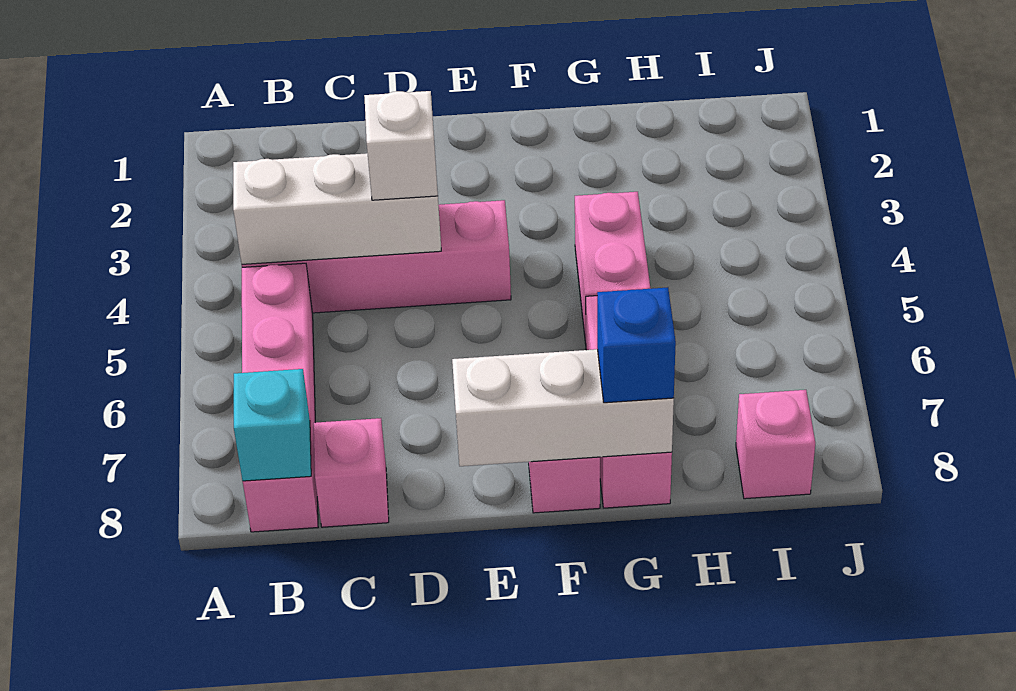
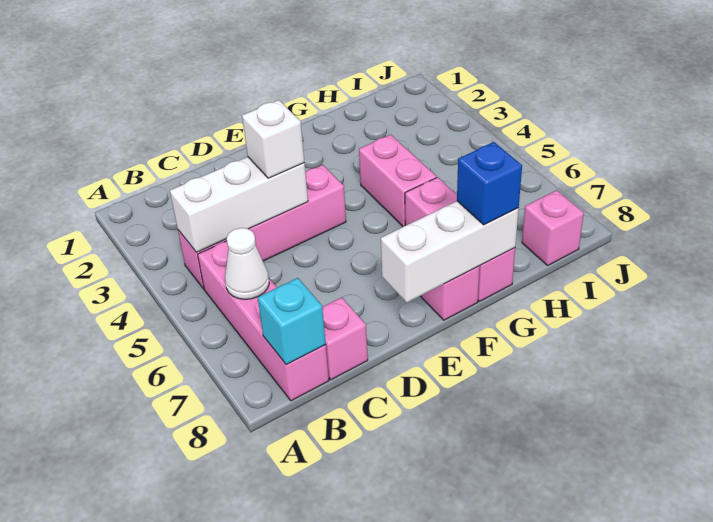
none -> white cone B6 level 2

